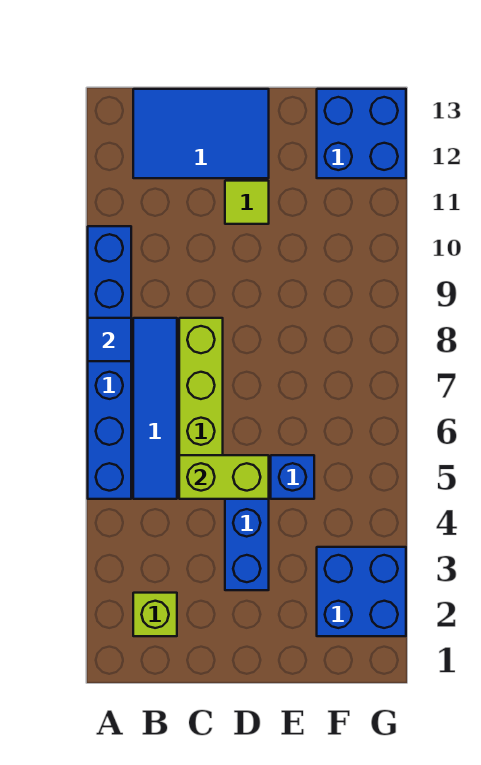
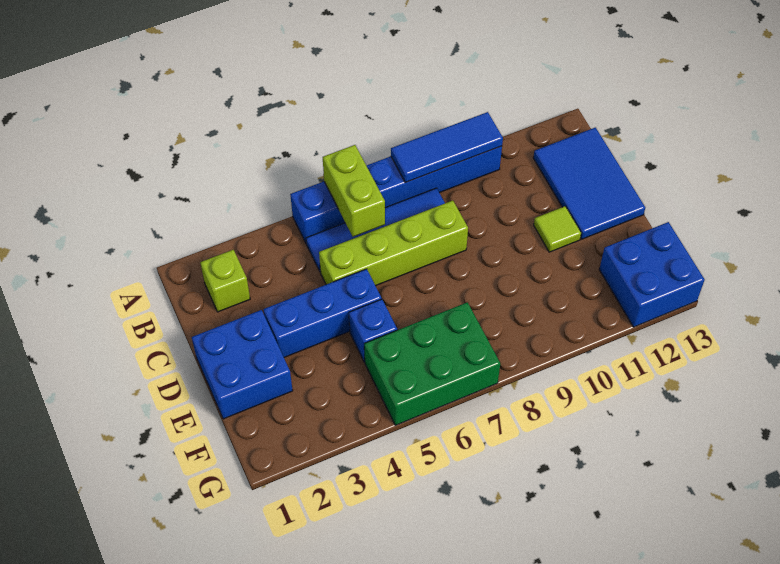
blue tile A8 level 2 -> blue tile A8:A10 level 2
lime brick C5:D5 level 2 -> lime brick A6:B6 level 2
blue brick F2:G3 level 1 -> blue brick D1:E2 level 1
none -> green brick F5:G7 level 1

